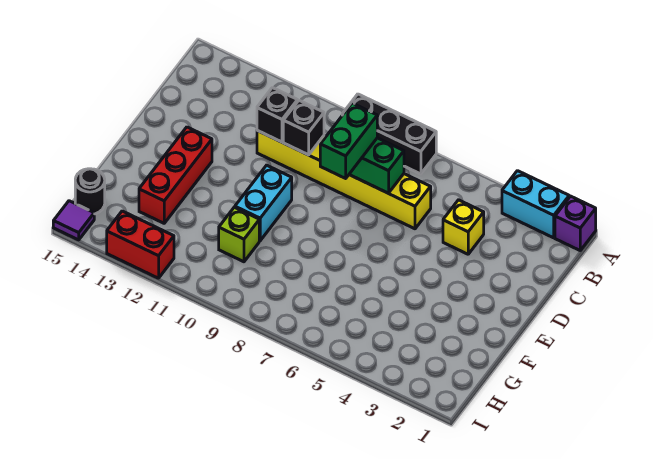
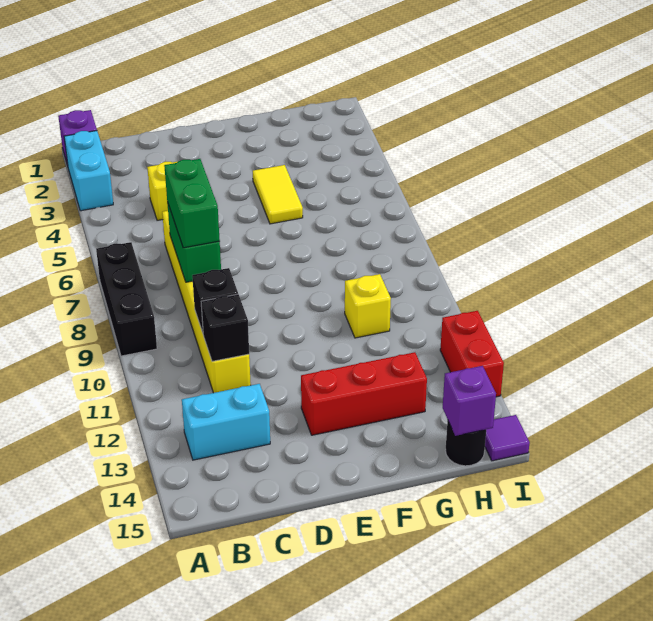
green brick C8:D8 level 3 -> green brick C7:C8 level 3
cyan brick E10:F10 level 1 -> cyan brick B13:C13 level 1
none -> yellow tile F4:F5 level 1
lime brick G10 level 1 -> yellow brick G10 level 1
none -> purple brick H15 level 2

